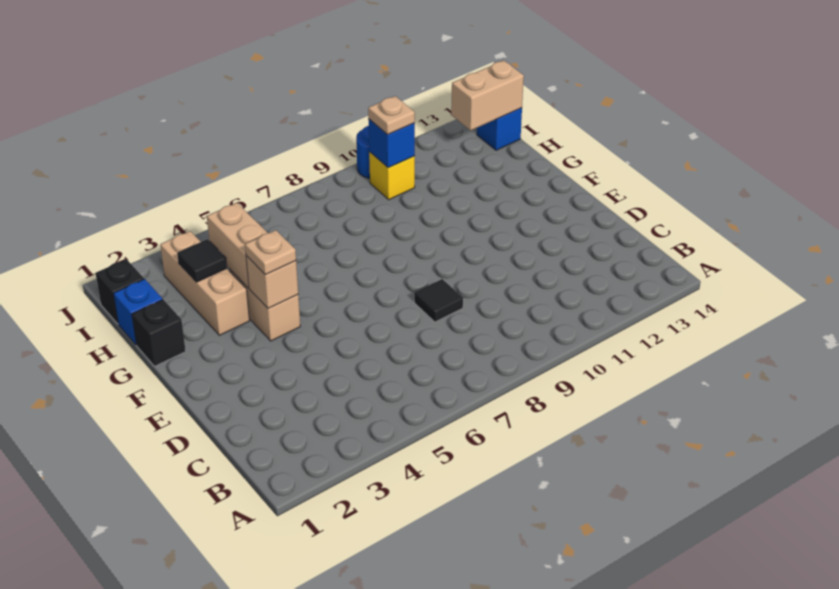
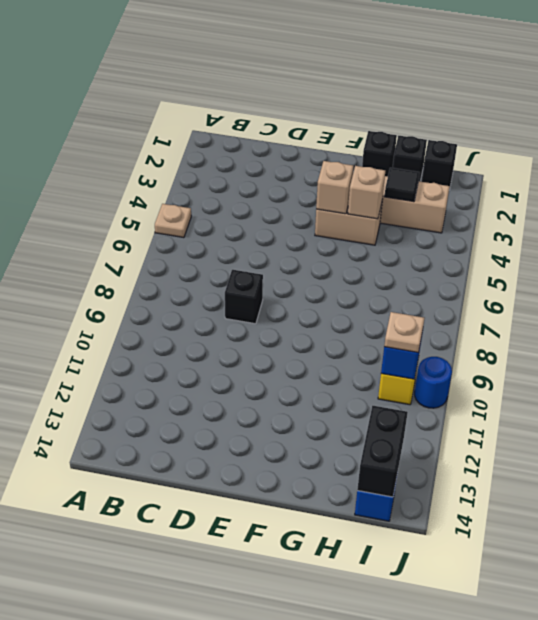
black tile D8 level 1 -> black brick D8 level 1
tan plate F4 level 3 -> tan plate A5 level 1
tan brick G4:H4 level 2 -> tan brick G4 level 2
blue brick H1 level 1 -> black brick H1 level 1
tan brick I13:I14 level 2 -> black brick I13:I14 level 2

